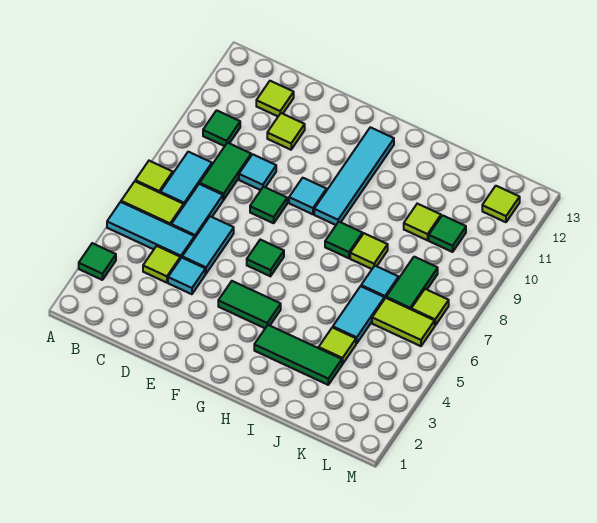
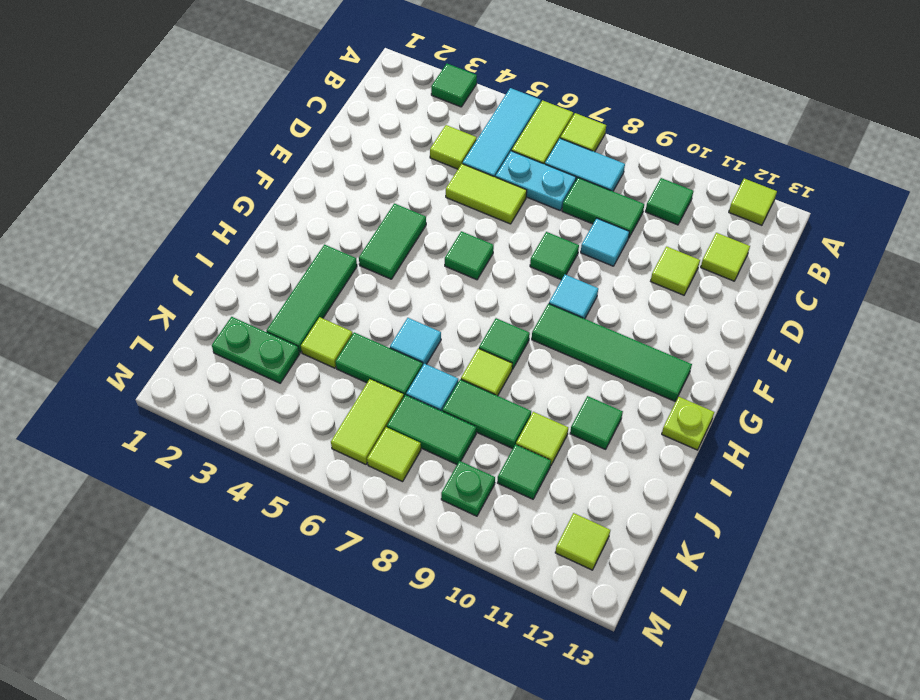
none -> lime tile A12 level 1
cyan tile C6:C7 level 1 -> cyan plate C6:C7 level 1
cyan tile D4 level 1 -> cyan tile I6 level 1
cyan tile D5:D6 level 1 -> lime tile D5:D6 level 1
cyan tile G9:G12 level 1 -> green tile G9:G12 level 1
none -> lime plate H13 level 1
none -> green tile I11 level 1
cyan tile J5:J6 level 1 -> green tile J5:J6 level 1
none -> green tile J8:J9 level 1
none -> green plate K2:K3 level 1
none -> green plate L9 level 1

